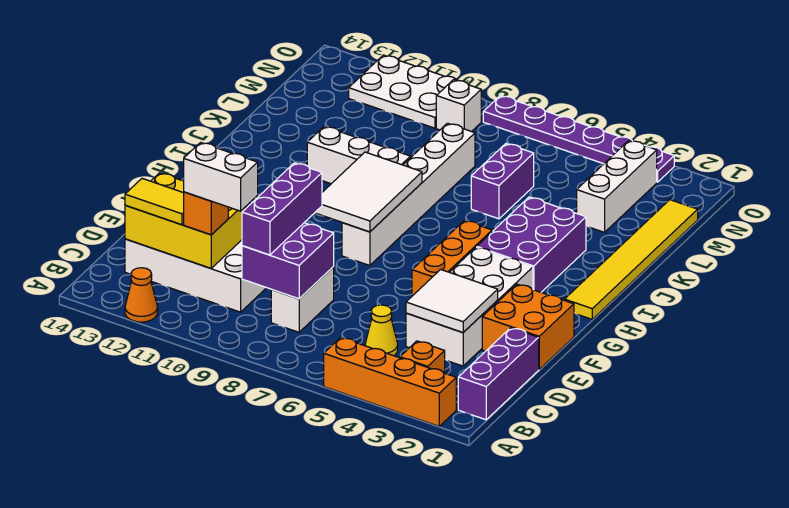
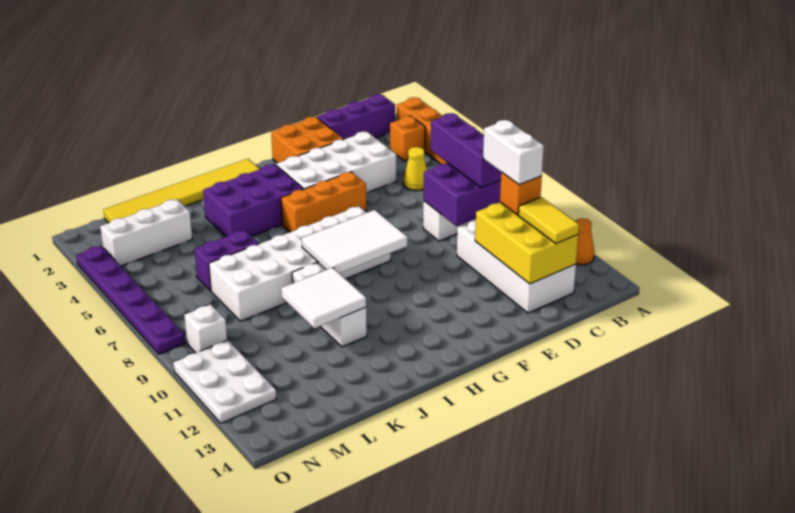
purple brick C9:E9 level 3 -> purple brick C7:C9 level 3
white tile D3:E4 level 2 -> white tile J10:K11 level 2
white brick G8:L8 level 1 -> white brick G7:L8 level 1

